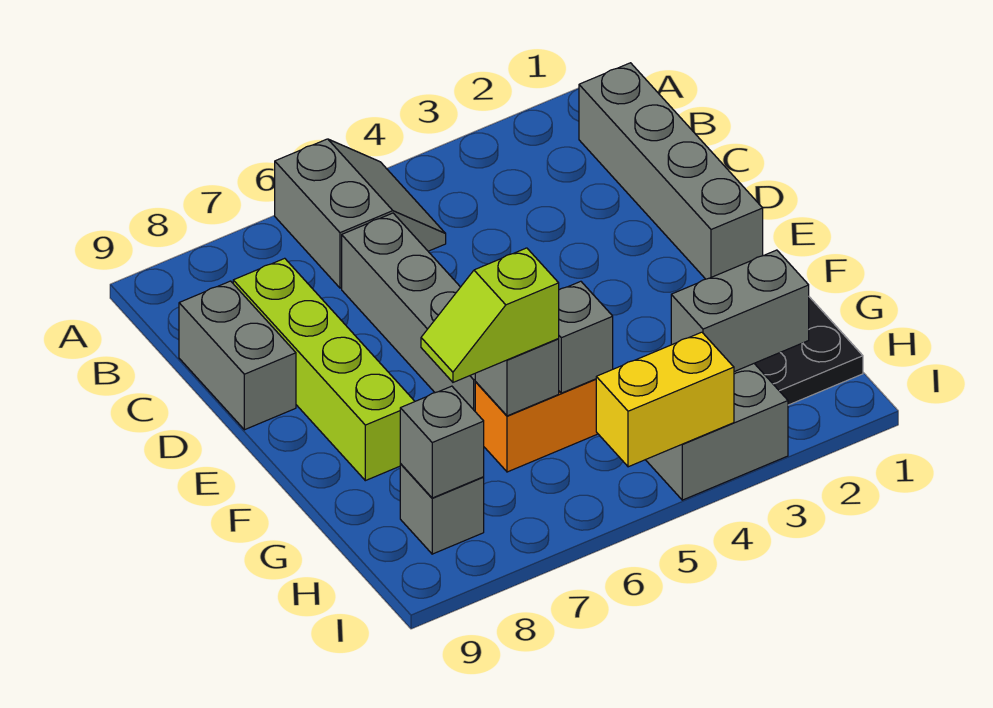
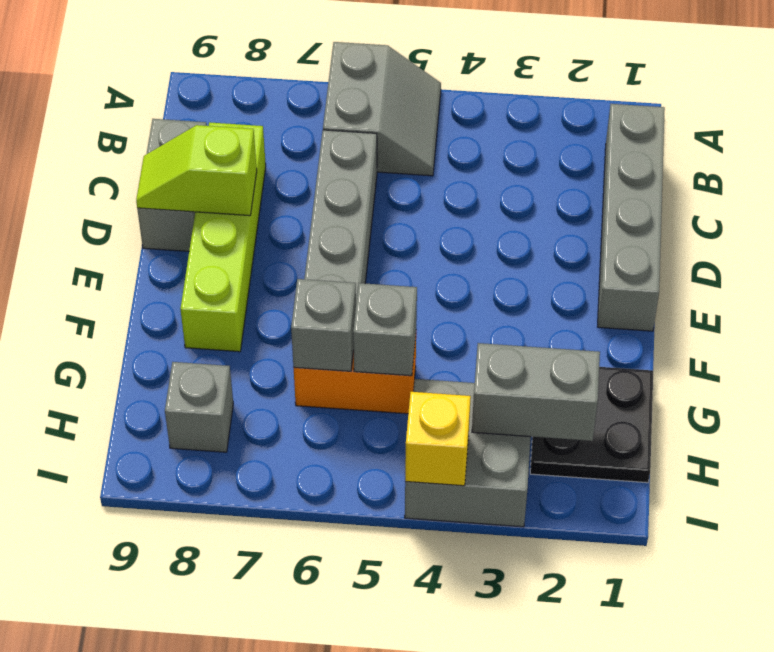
lime slope G6:G7 level 3 top 6 -> lime slope D8:D9 level 2 top 8
grey brick H8 level 2 -> none
yellow brick I4:I5 level 2 -> yellow brick I4 level 2

